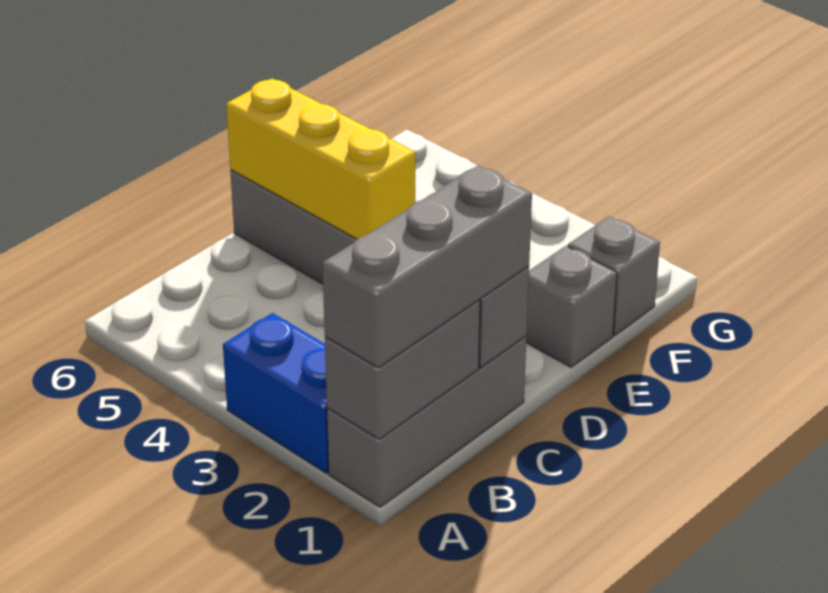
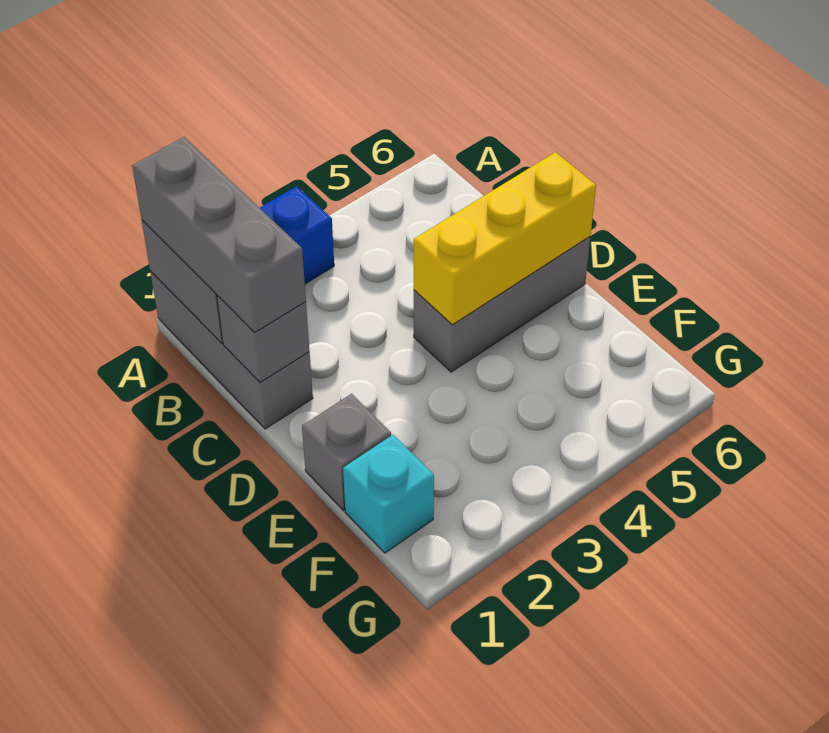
grey brick F1 level 1 -> cyan brick F1 level 1

